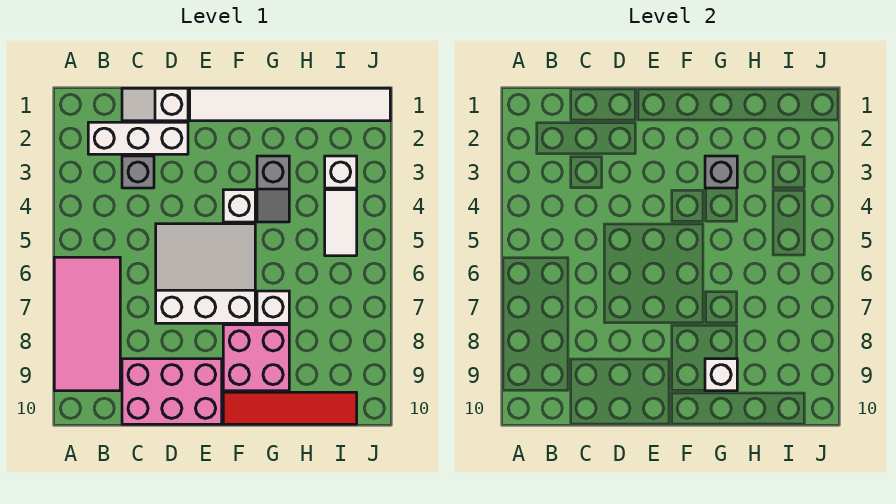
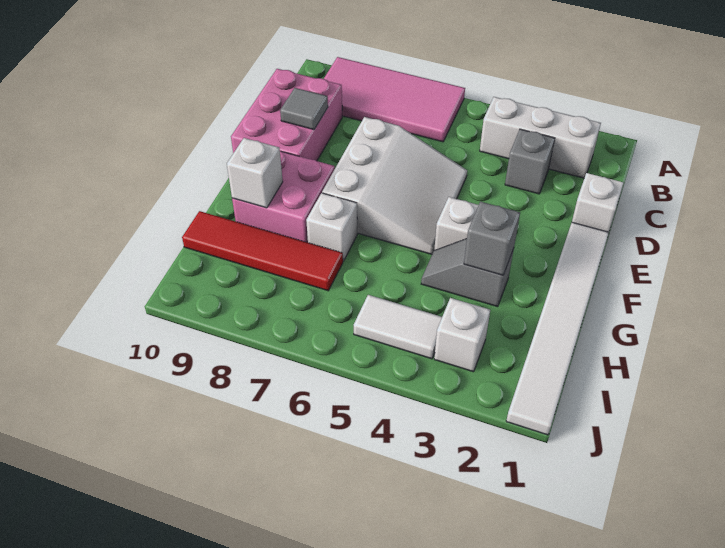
white brick B2:D2 level 1 -> white brick B2:B4 level 1
none -> grey tile D9 level 2
red tile F10:I10 level 1 -> red tile H7:H10 level 1

